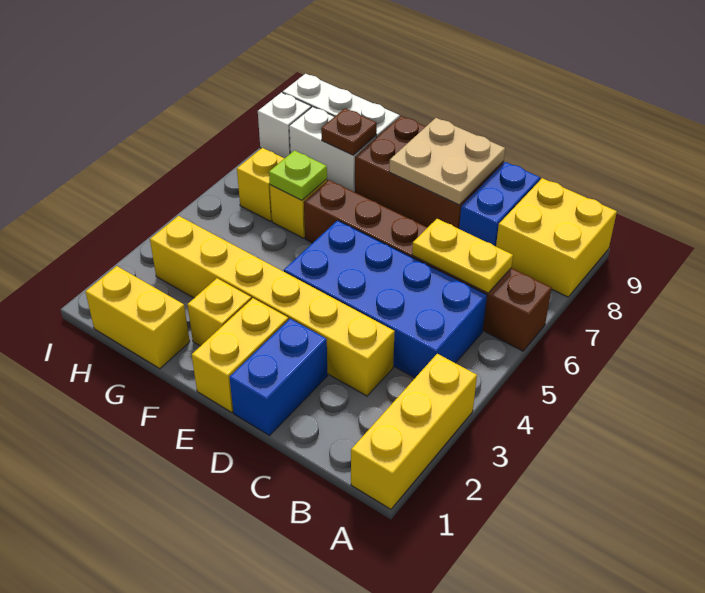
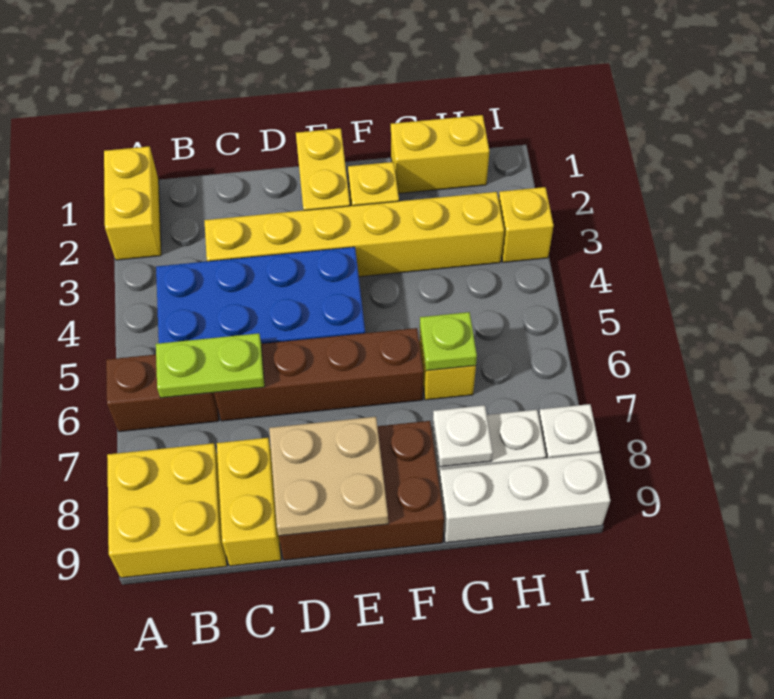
yellow brick A1:A3 level 1 -> yellow brick A1:A2 level 1
yellow plate B6:C6 level 2 -> lime plate B6:C6 level 2
blue brick C8:C9 level 1 -> yellow brick C8:C9 level 1
blue brick D1:D2 level 1 -> none
brown plate G8 level 2 -> white plate G8 level 2
yellow brick H6 level 1 -> yellow brick I3 level 1

